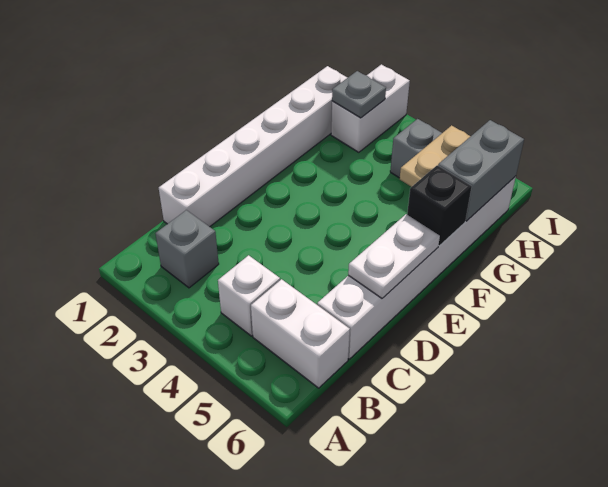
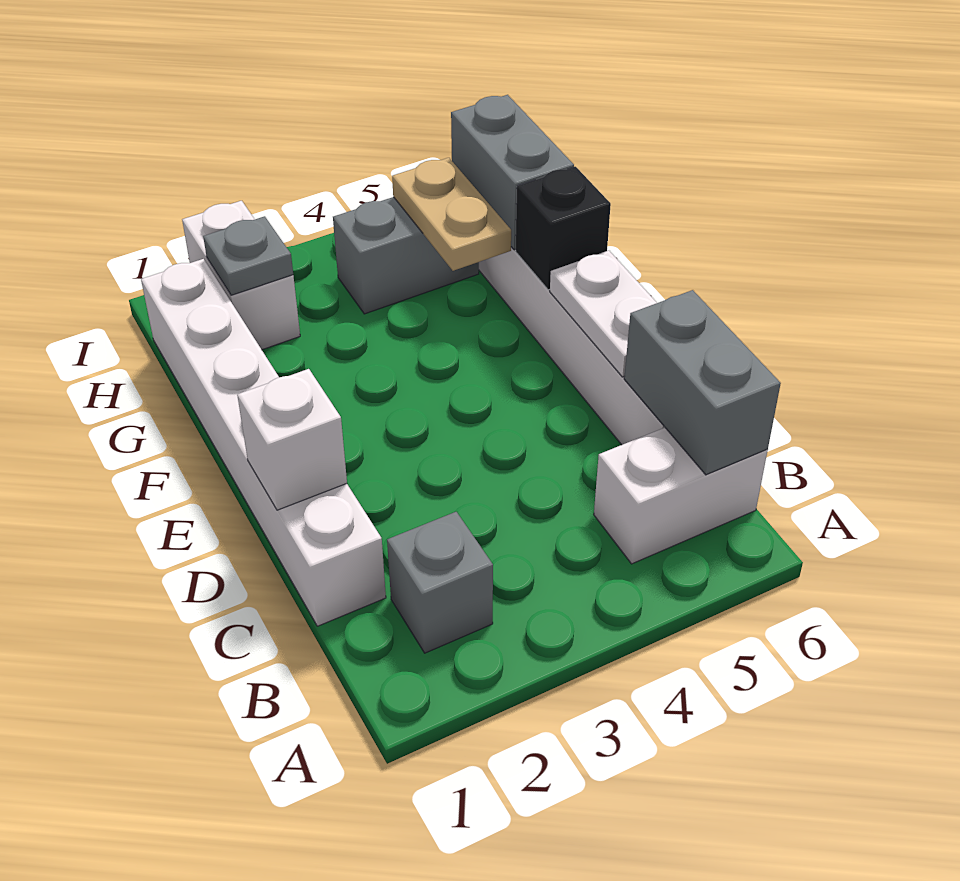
white brick B4 level 1 -> white brick D1 level 2
none -> grey brick B6:C6 level 2

